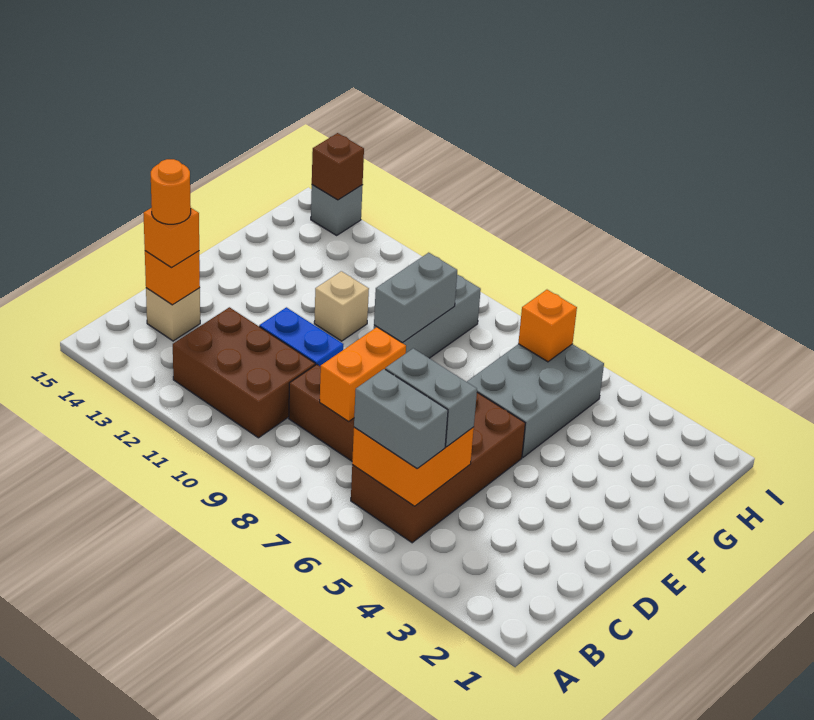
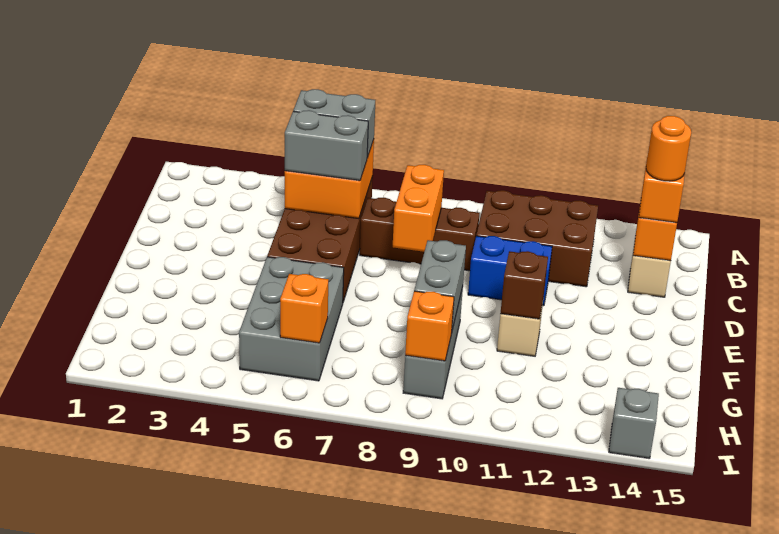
none -> orange brick H9 level 2
brown brick I14 level 2 -> brown brick F11 level 2

